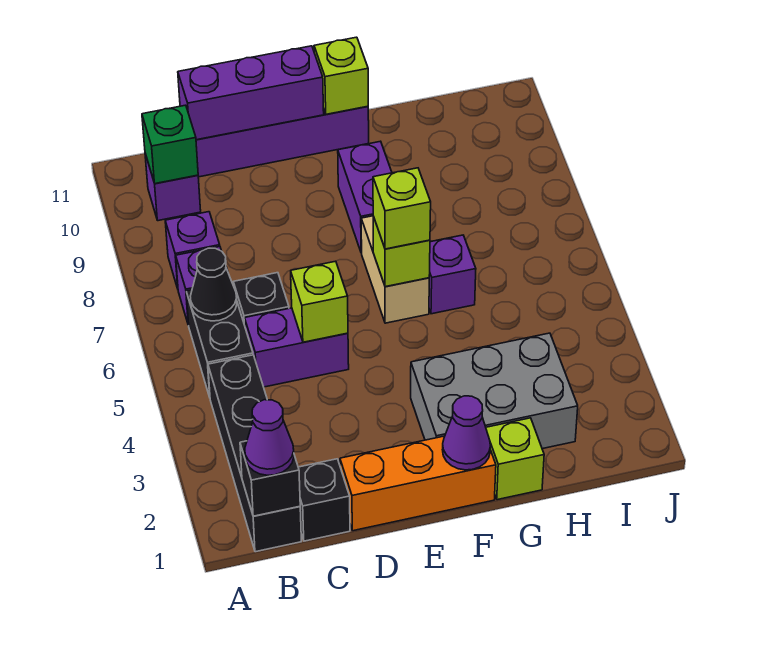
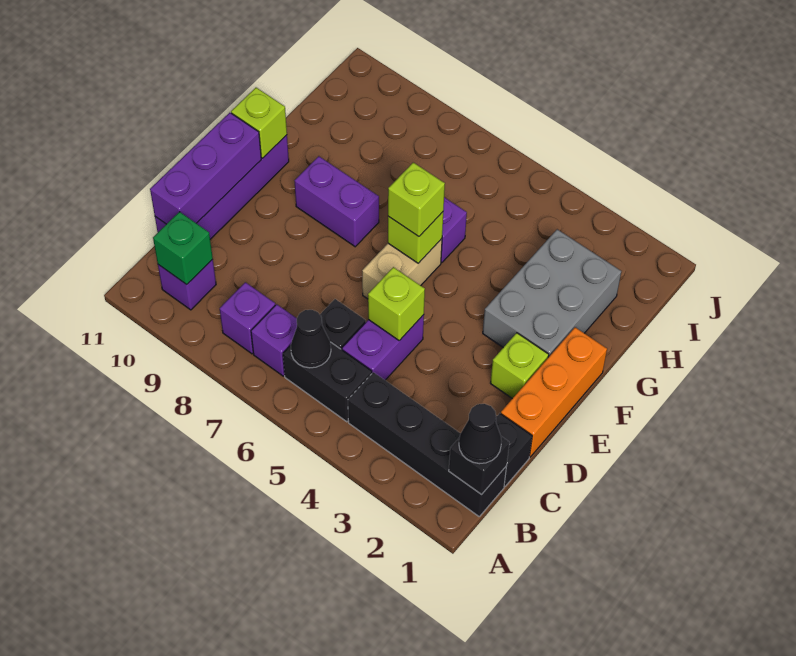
purple cone B1 level 3 -> black cone B1 level 3
purple cone F1 level 2 -> none
tan brick F6:F7 level 1 -> tan brick E6:F6 level 1
lime brick G1 level 1 -> lime brick E2 level 1

